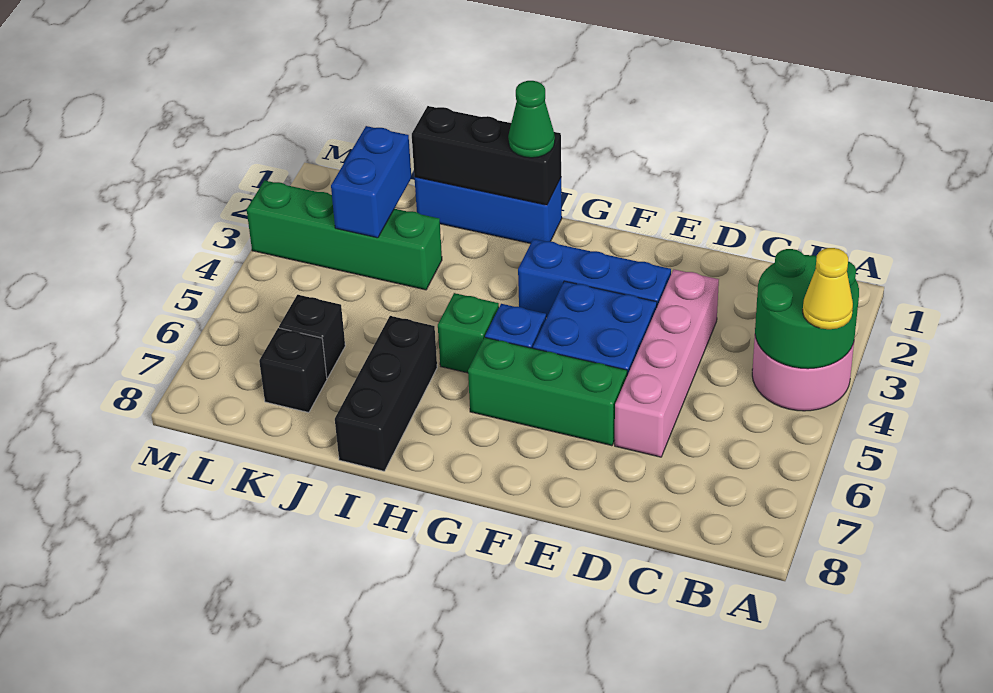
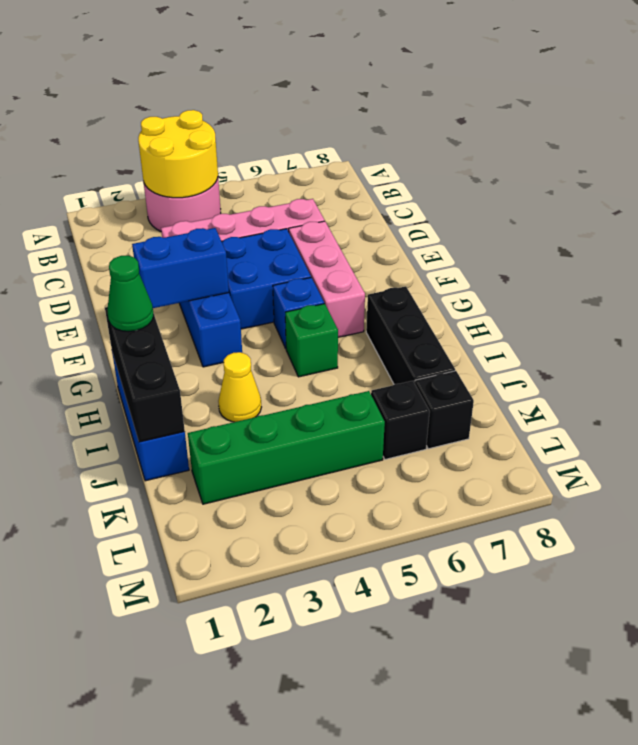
green round brick A3:B4 level 2 -> yellow round brick A3:B4 level 2
yellow cone A4 level 3 -> yellow cone I3 level 1
green brick E6:G6 level 1 -> pink brick E6:G6 level 1
black brick I6:I8 level 1 -> black brick H7:J7 level 1
green brick J3:M3 level 1 -> green brick K2:K5 level 1
blue brick K2:K3 level 2 -> blue brick F2:F3 level 2

